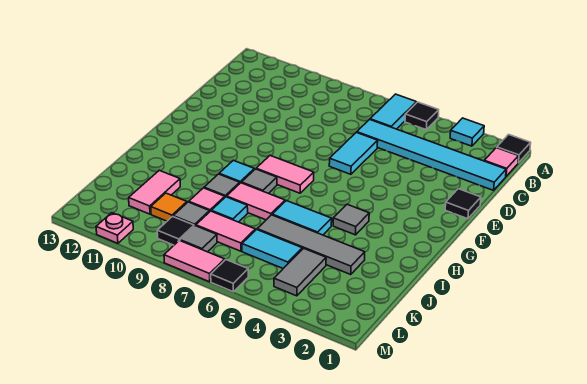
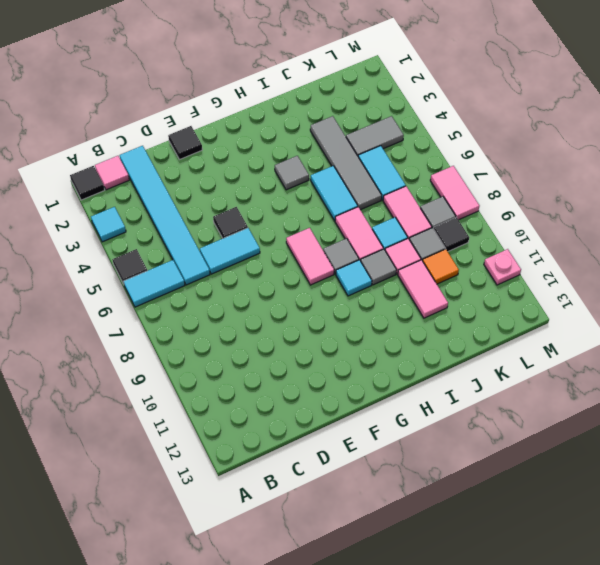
pink tile J11:K11 level 1 -> pink tile J10:J11 level 1
black tile M6 level 1 -> black tile E5 level 1

